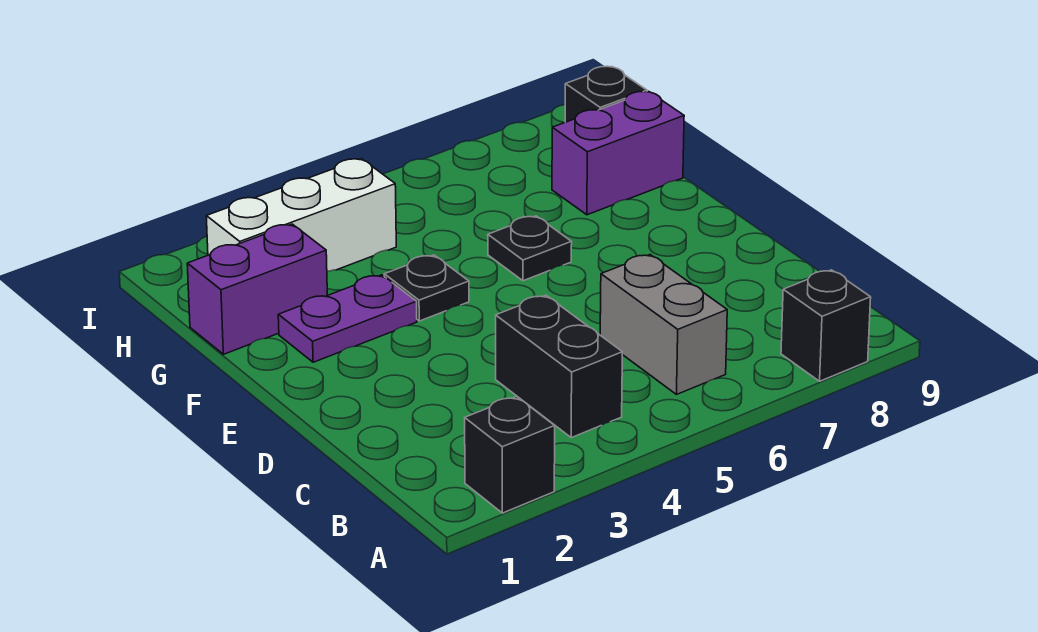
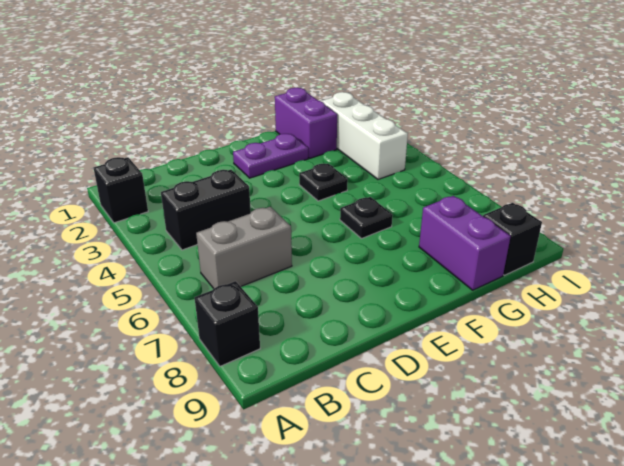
purple plate F2:F3 level 1 -> purple plate E2:F2 level 1

